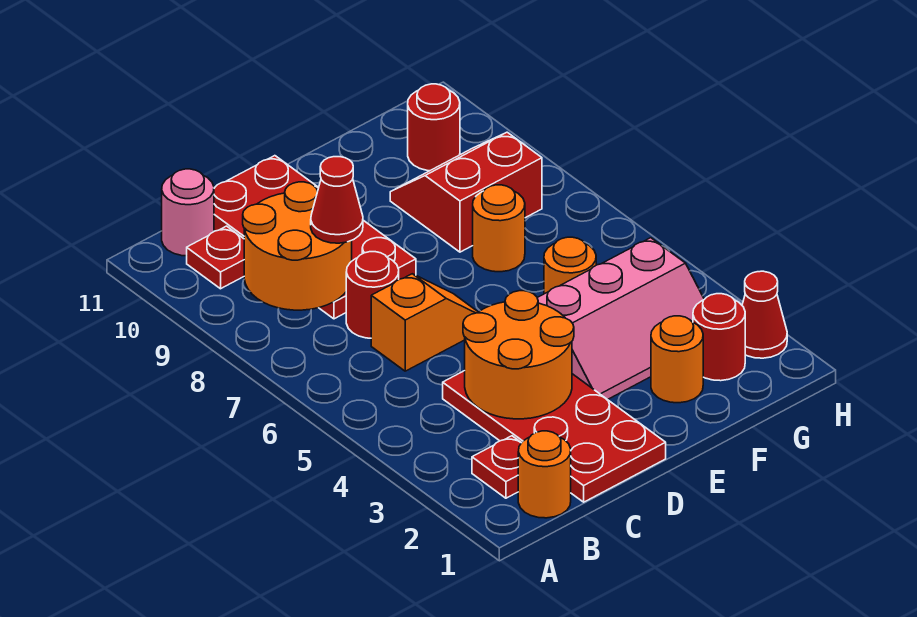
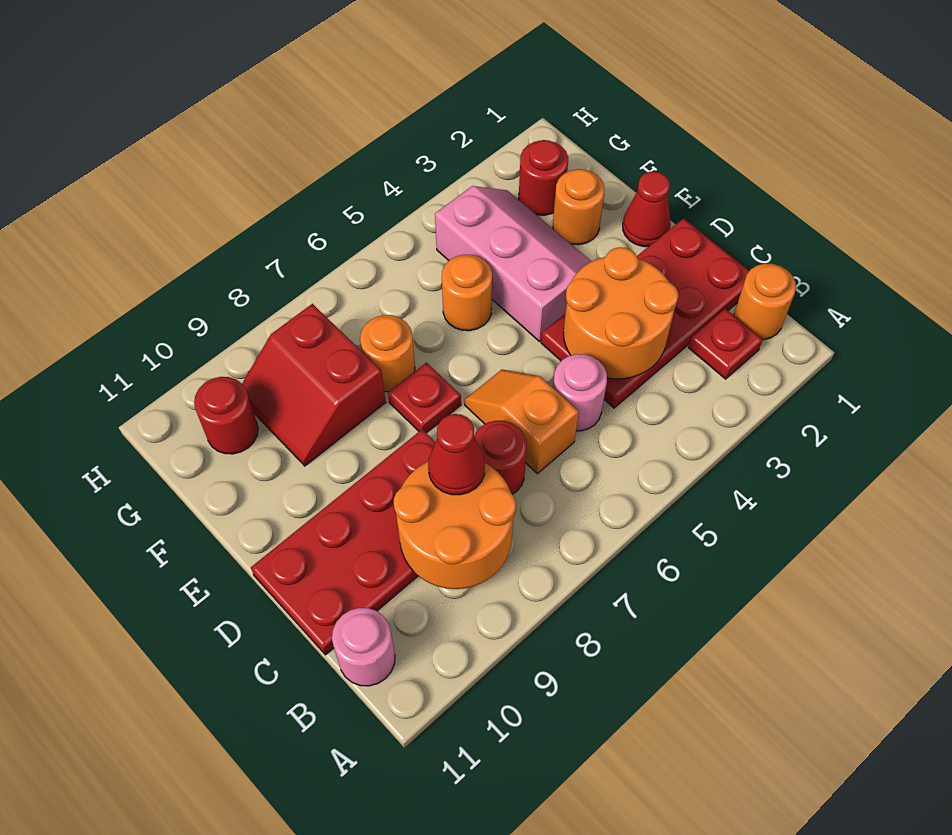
red plate B10 level 1 -> red plate E7 level 1
none -> pink round brick C5 level 1
red cone H2 level 1 -> red cone E1 level 1

